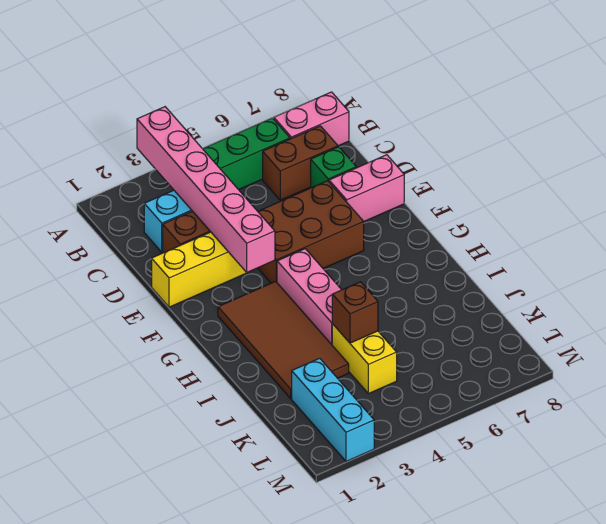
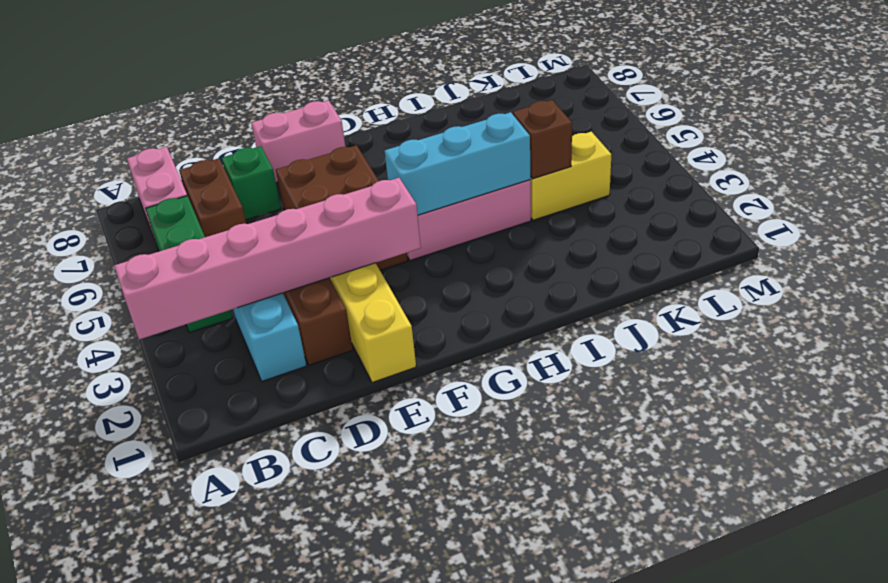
pink brick E7:E8 level 1 -> pink brick E8:F8 level 1
brown tile G2:J3 level 1 -> none
cyan brick K2:M2 level 1 -> cyan brick G4:I4 level 2

